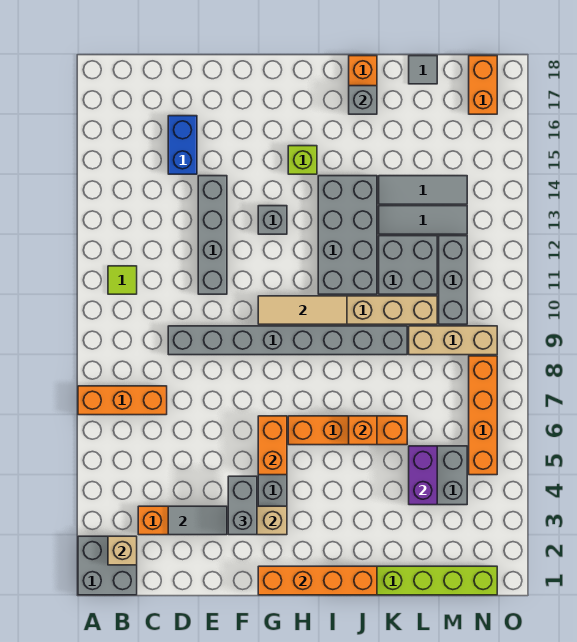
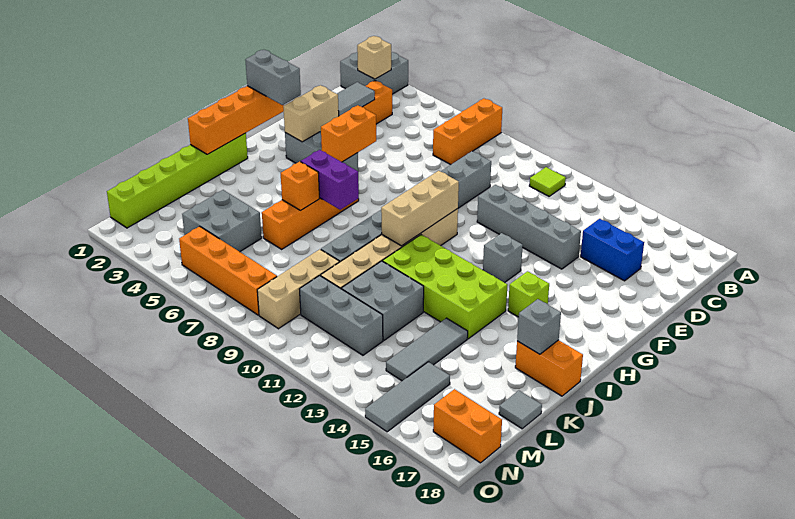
grey brick F3:F4 level 3 -> grey brick G1:G2 level 3
orange brick G5:G6 level 2 -> orange brick F5:G5 level 2
tan tile G10:I10 level 2 -> tan brick G10:I10 level 2
grey brick I11:J14 level 1 -> lime brick I11:J14 level 1
grey tile K13:M13 level 1 -> grey tile M15:O15 level 1
purple brick L4:L5 level 2 -> purple brick I6:I7 level 2

